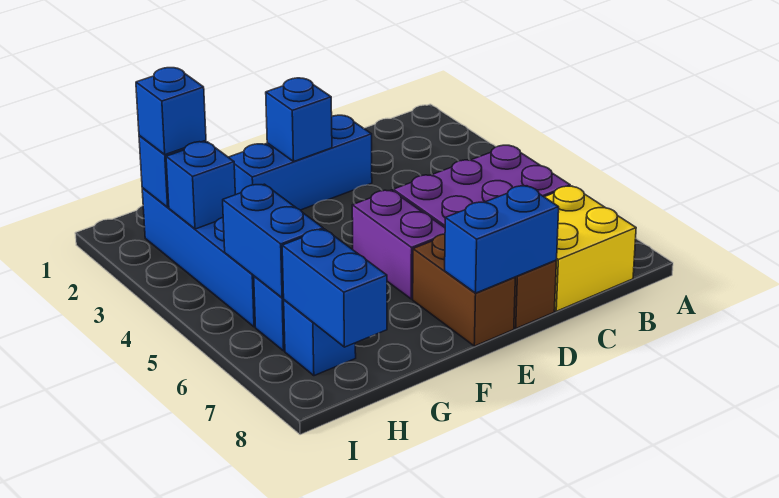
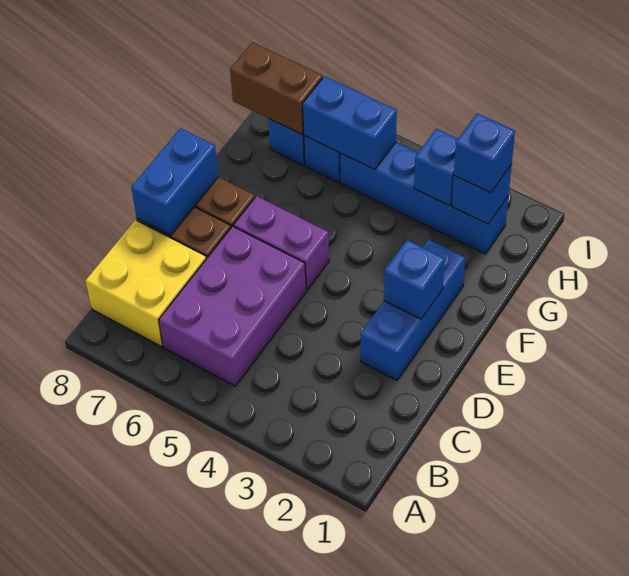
blue brick H7:H8 level 2 -> brown brick H7:H8 level 2

